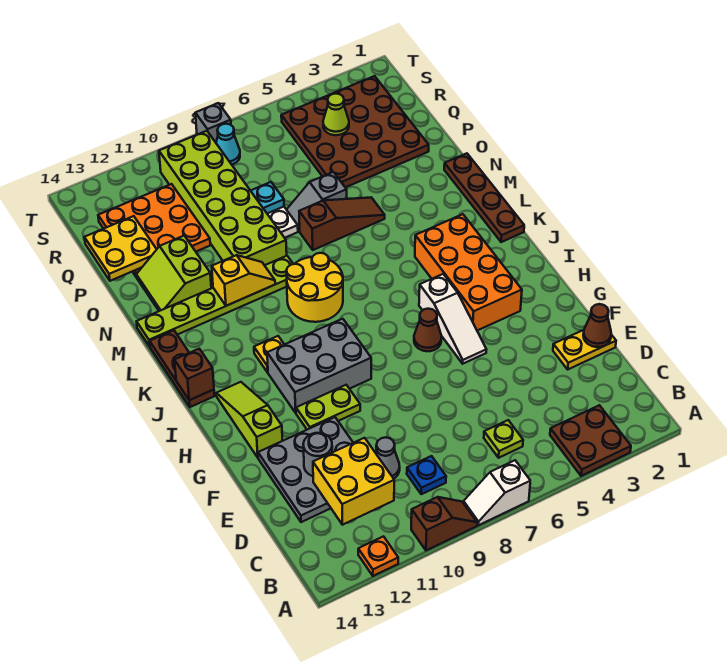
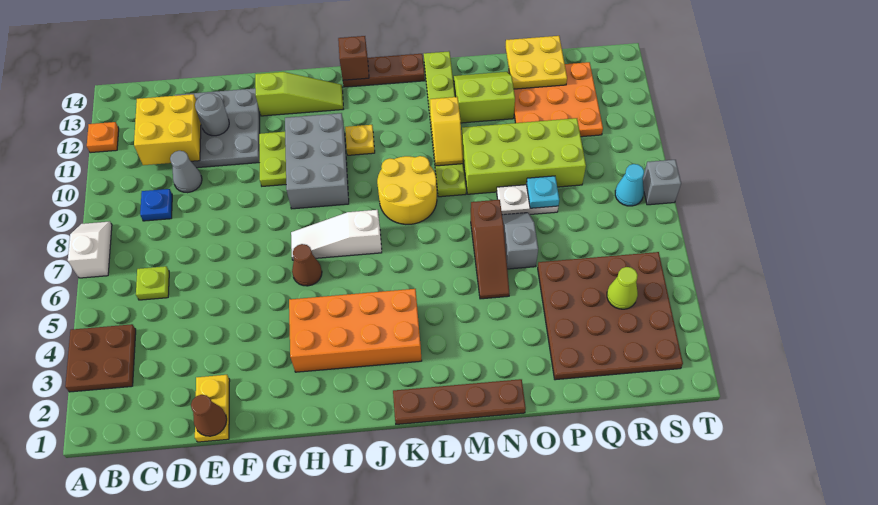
brown slope A9:A10 level 1 top 10 -> none
white slope G5:I5 level 1 top I -> white slope H7:J7 level 1 top J
lime brick N9:S10 level 1 -> lime brick N9:Q10 level 1

